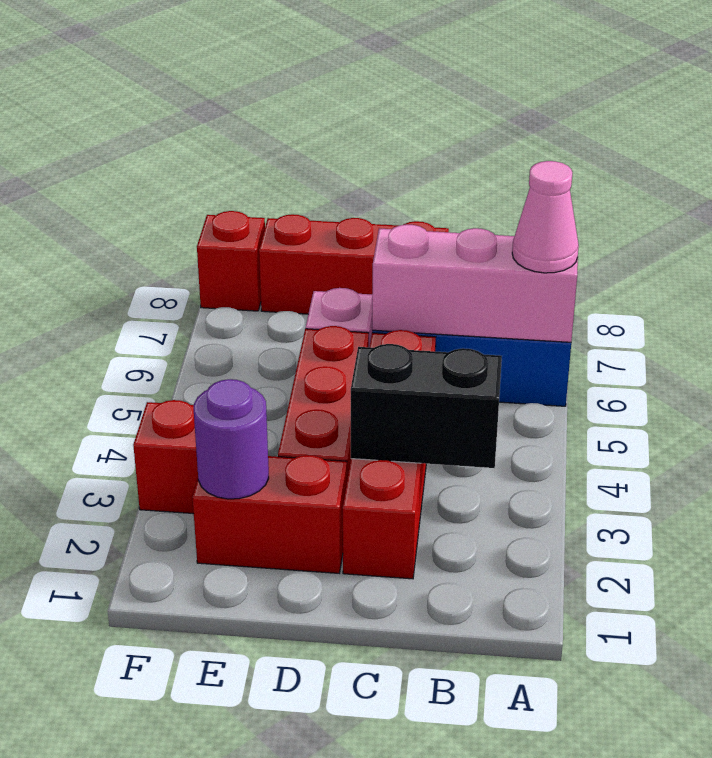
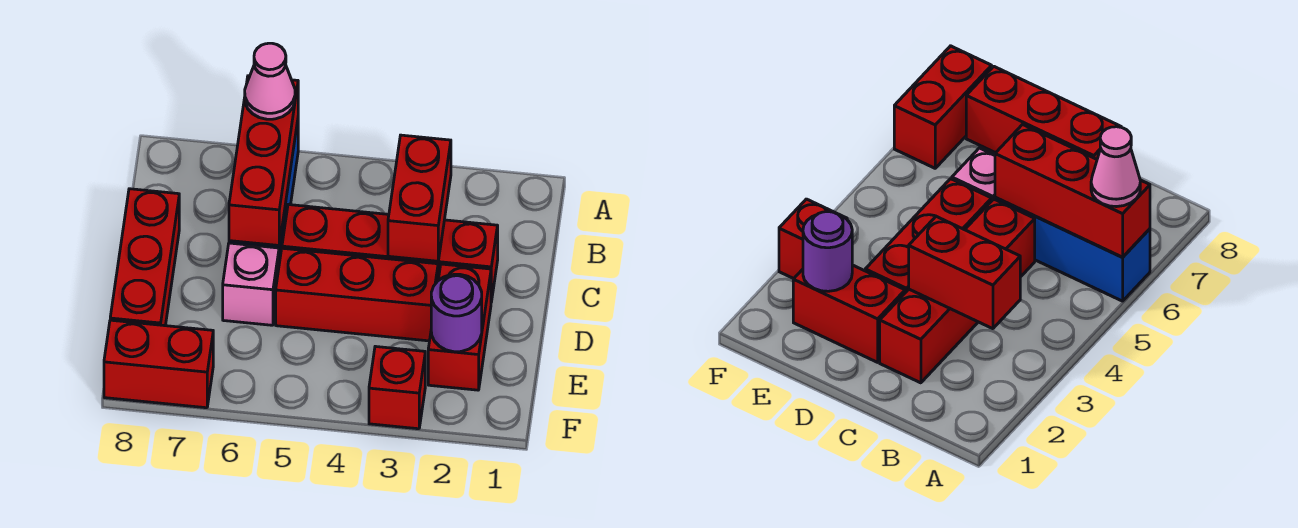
pink brick A6:C6 level 2 -> red brick A6:C6 level 2
black brick B3:C3 level 2 -> red brick B3:C3 level 2
red brick F8 level 1 -> red brick F7:F8 level 1

